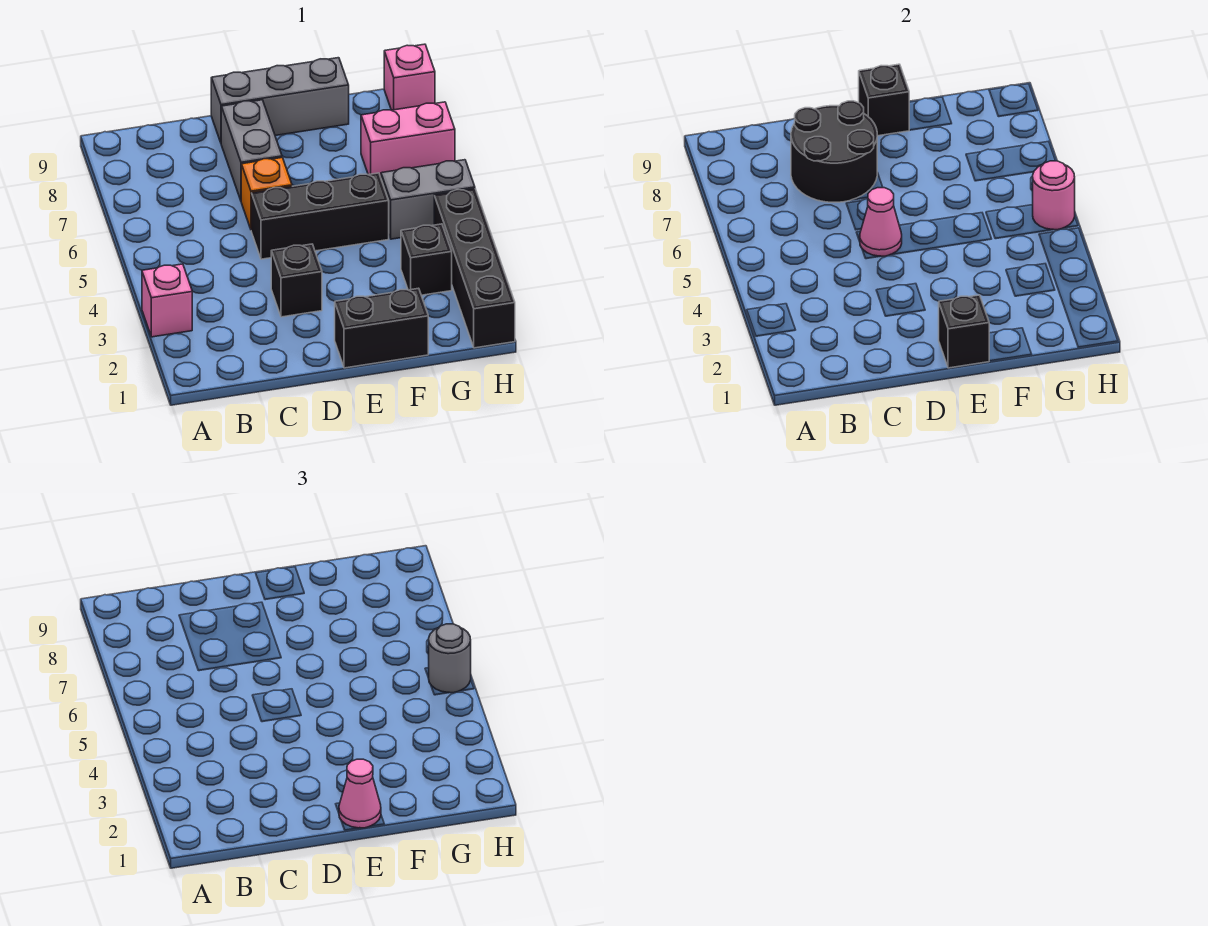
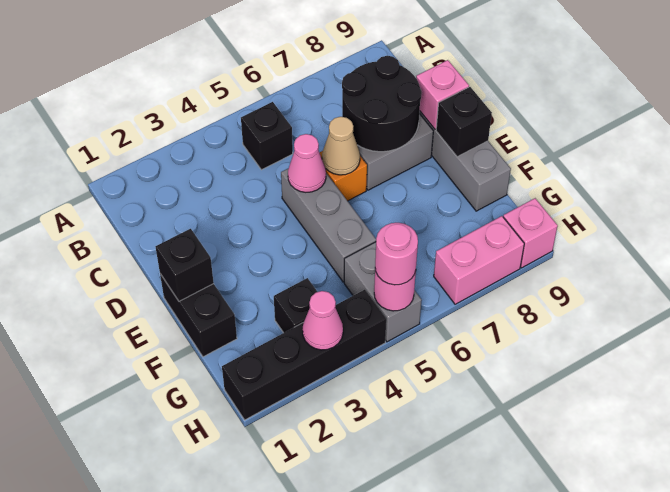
pink brick A3 level 1 -> pink brick D9 level 2
black brick D3 level 1 -> black brick B5 level 1
black brick D5:F5 level 1 -> grey brick D5:F5 level 1
none -> tan cone D6 level 2
pink cone E1 level 3 -> pink cone H3 level 2
pink brick G7:H7 level 1 -> pink brick H7:H8 level 1
grey round brick H5 level 3 -> pink round brick H5 level 3

